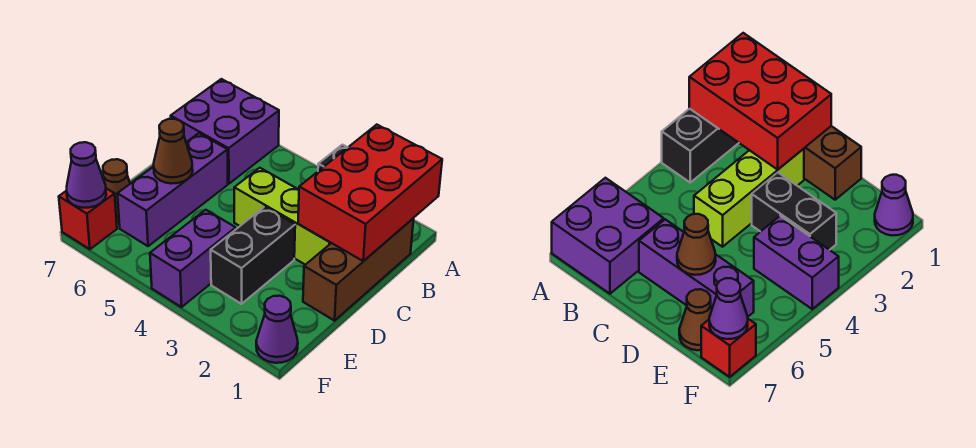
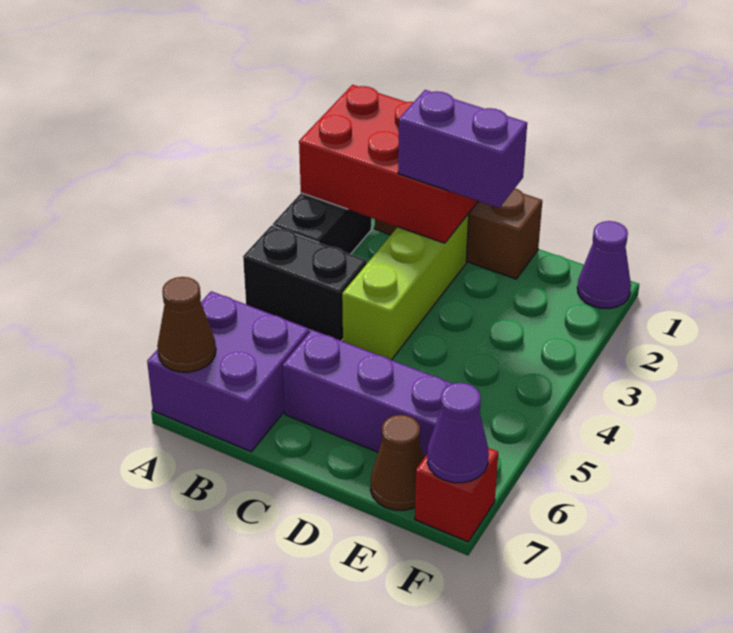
black brick D3:E3 level 1 -> black brick A4:B4 level 1
brown cone D6 level 2 -> brown cone A7 level 2
purple brick E4:F4 level 1 -> purple brick C2:D2 level 3

